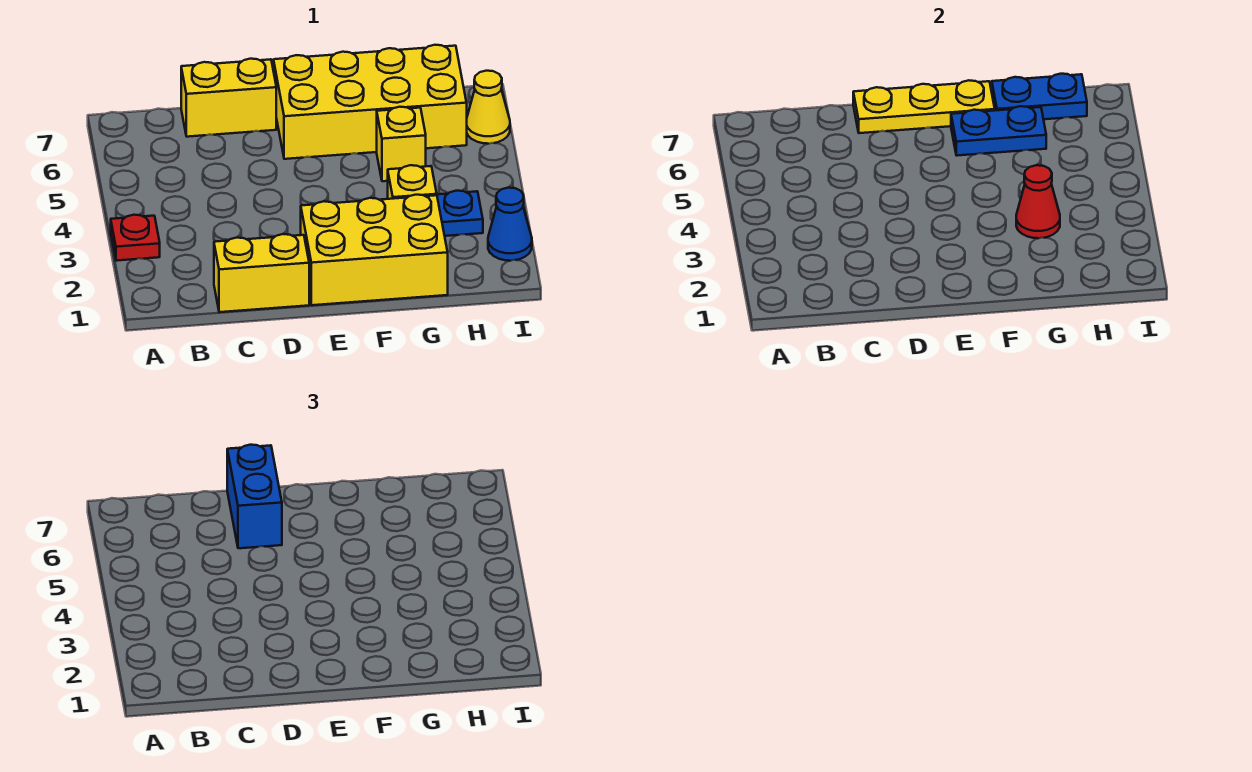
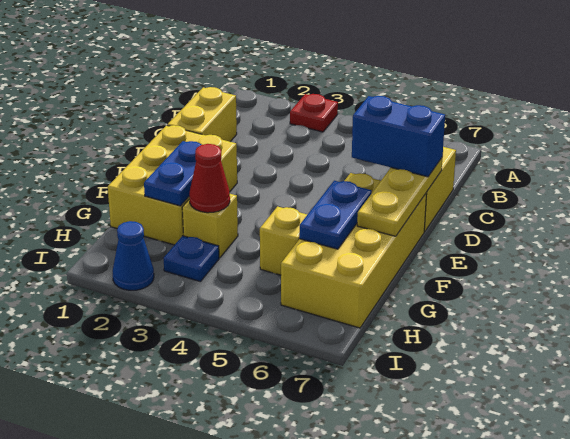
blue plate G7:H7 level 2 -> blue plate F2:G2 level 2
yellow cone I6 level 1 -> none

